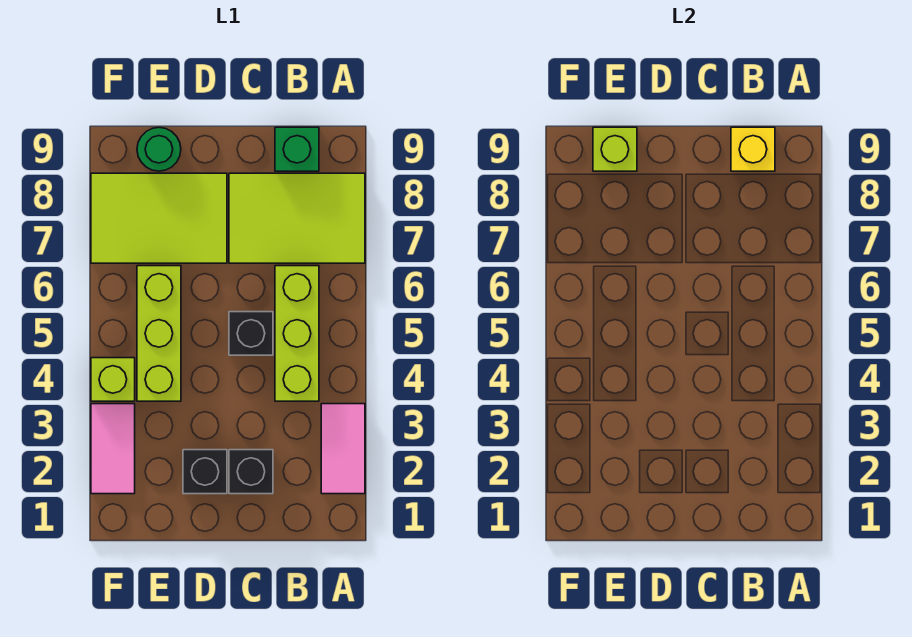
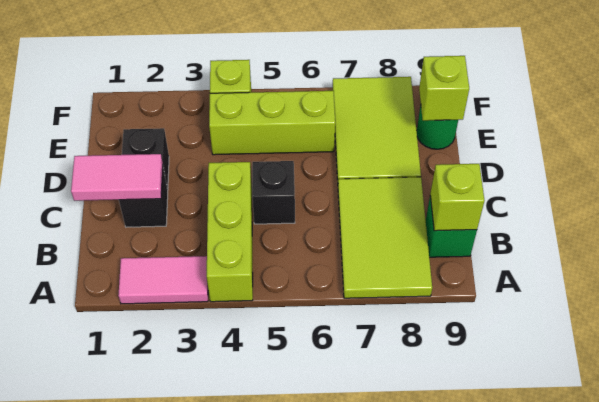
lime brick B4:B6 level 1 -> lime brick A4:C4 level 1
yellow brick B9 level 2 -> lime brick B9 level 2
pink tile F2:F3 level 1 -> pink tile C1:C2 level 2

